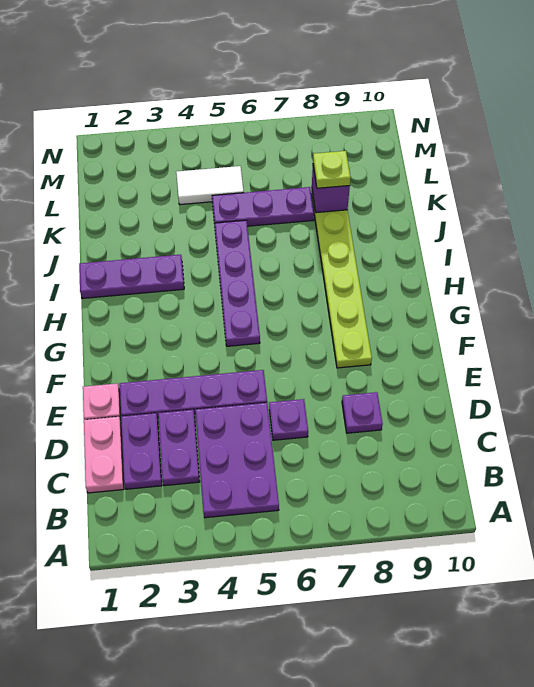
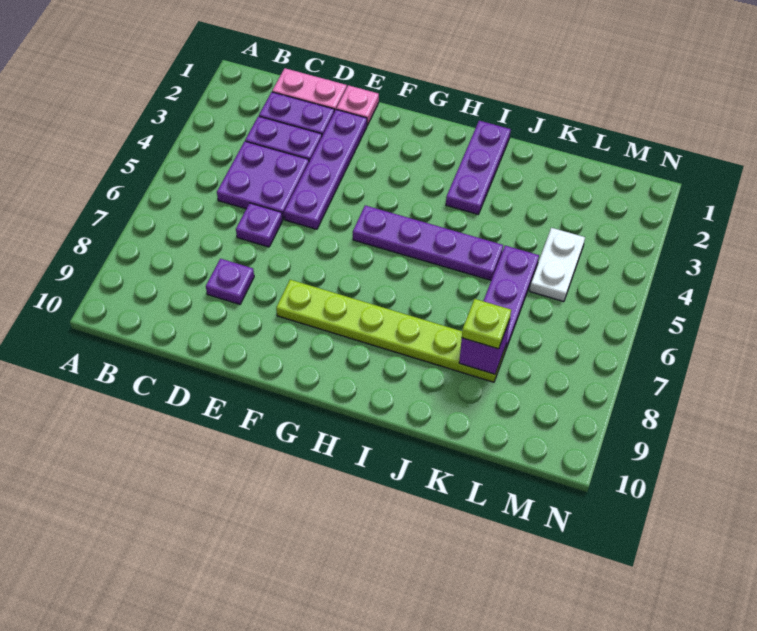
purple plate B4:D5 level 1 -> purple plate C4:D5 level 1
white tile L4:L5 level 1 -> white plate L4:L5 level 1

